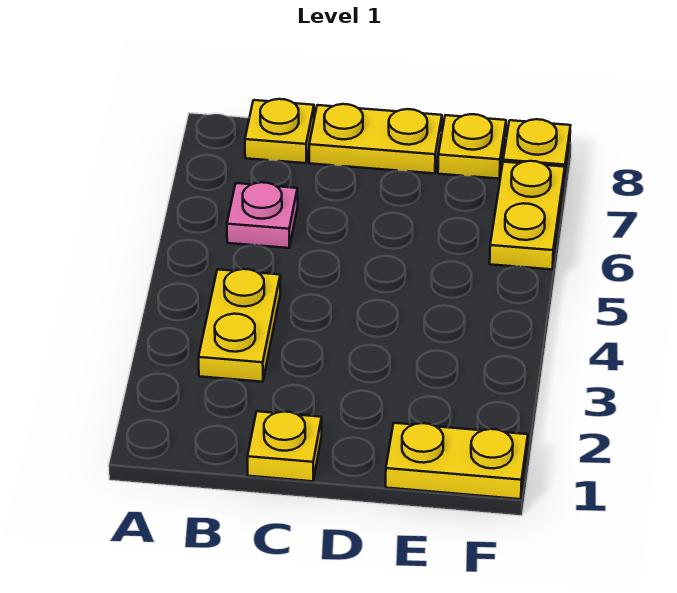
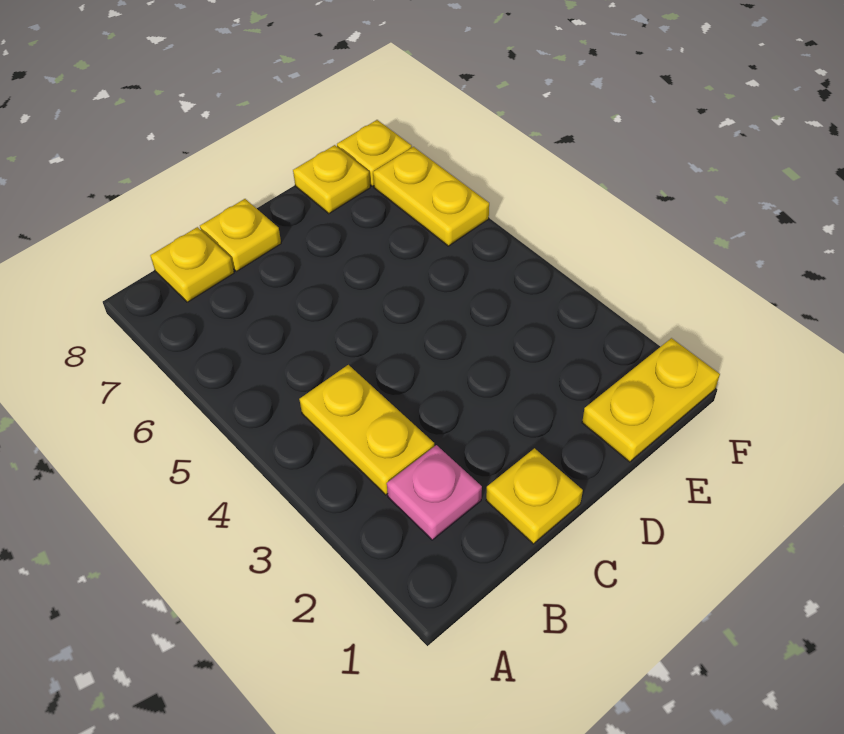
pink plate B6 level 1 -> pink plate B2 level 1
yellow plate C8:D8 level 1 -> yellow plate C8 level 1

